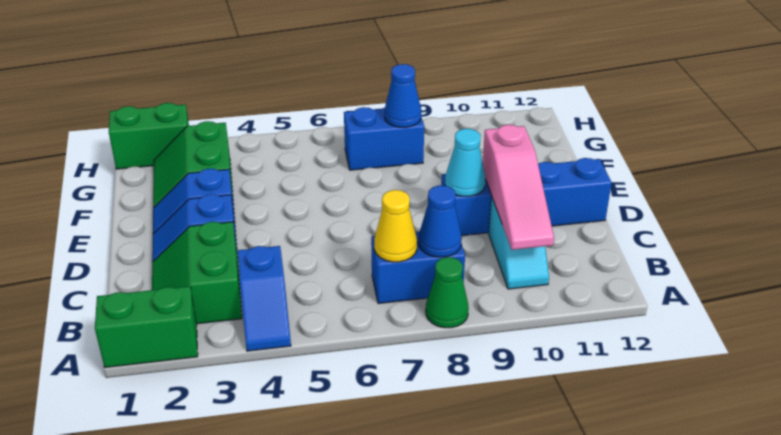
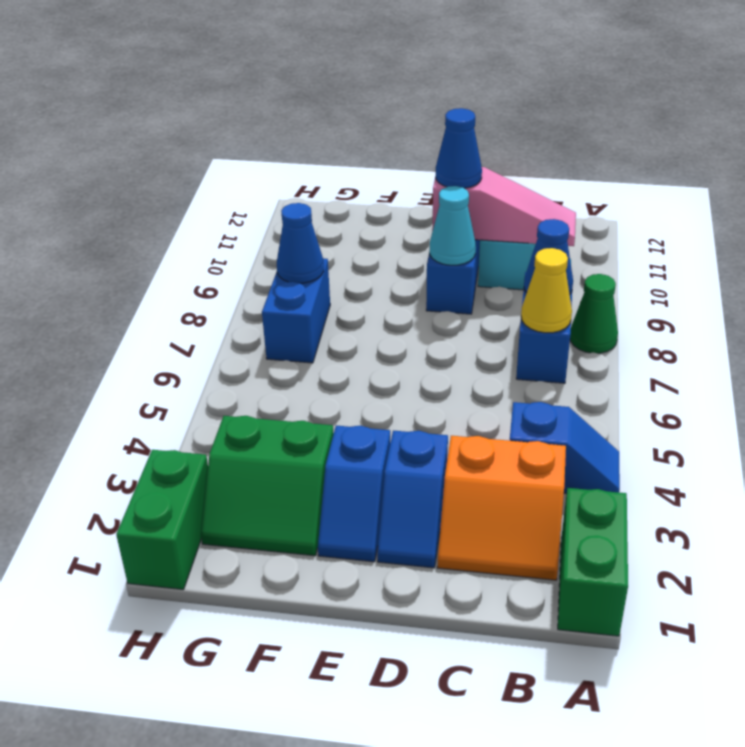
green slope B2:C3 level 1 top 3 -> orange slope B2:C3 level 1 top 3
none -> blue cone D10 level 3

